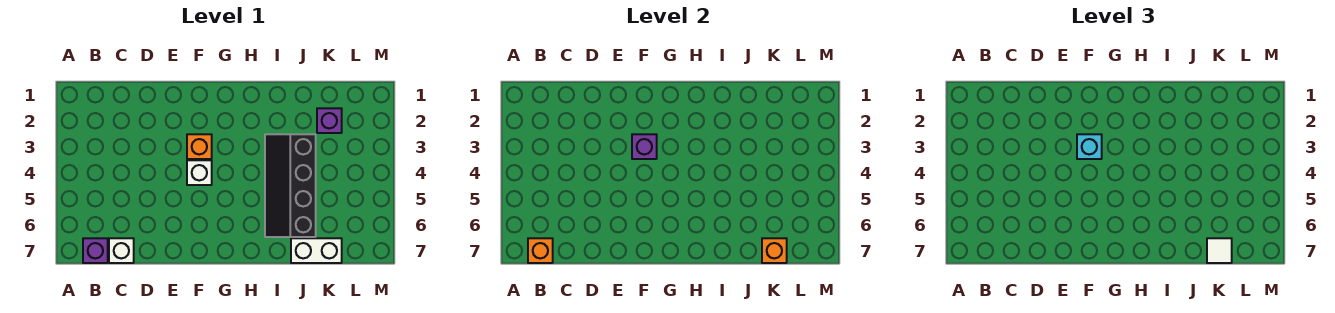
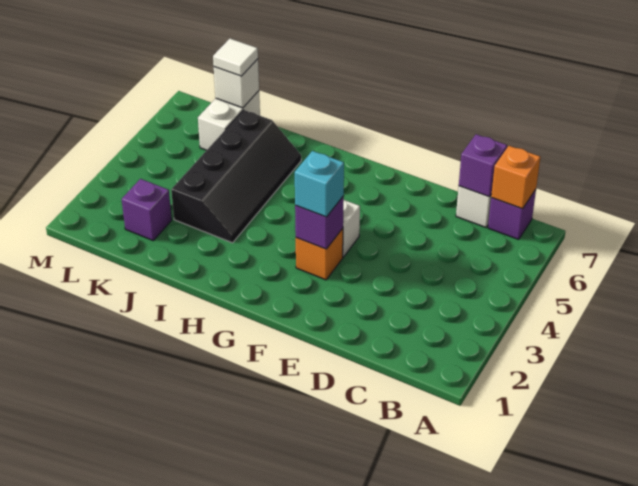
none -> purple brick C7 level 2
white brick J7:K7 level 1 -> white brick K6:K7 level 1
orange brick K7 level 2 -> white brick K7 level 2

